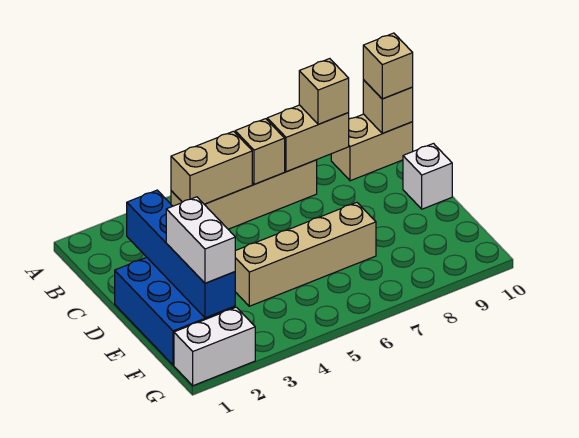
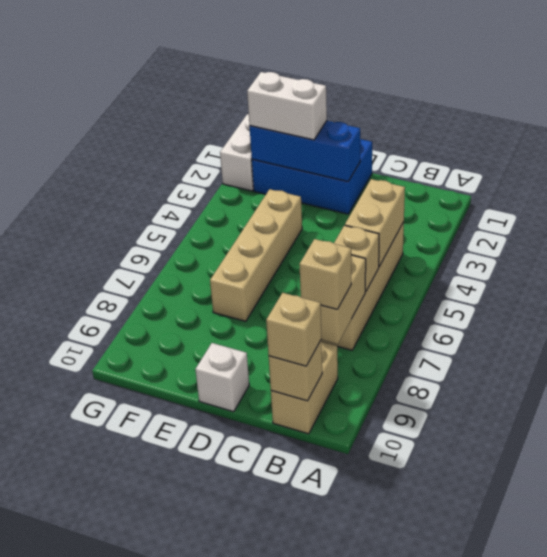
blue brick C2:F2 level 2 -> blue brick D2:F2 level 2

